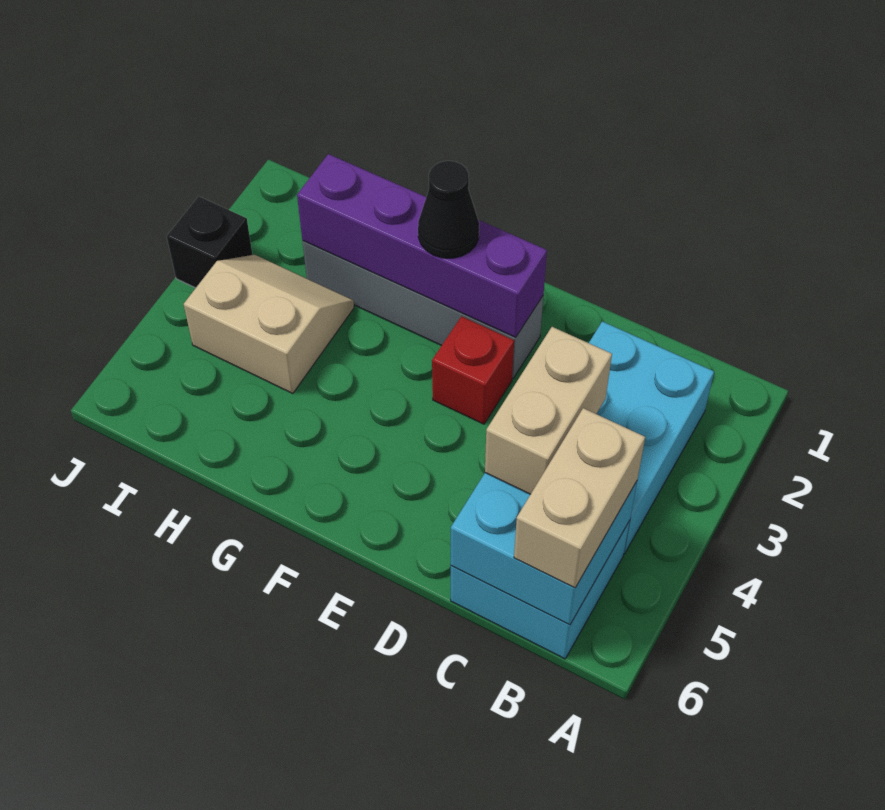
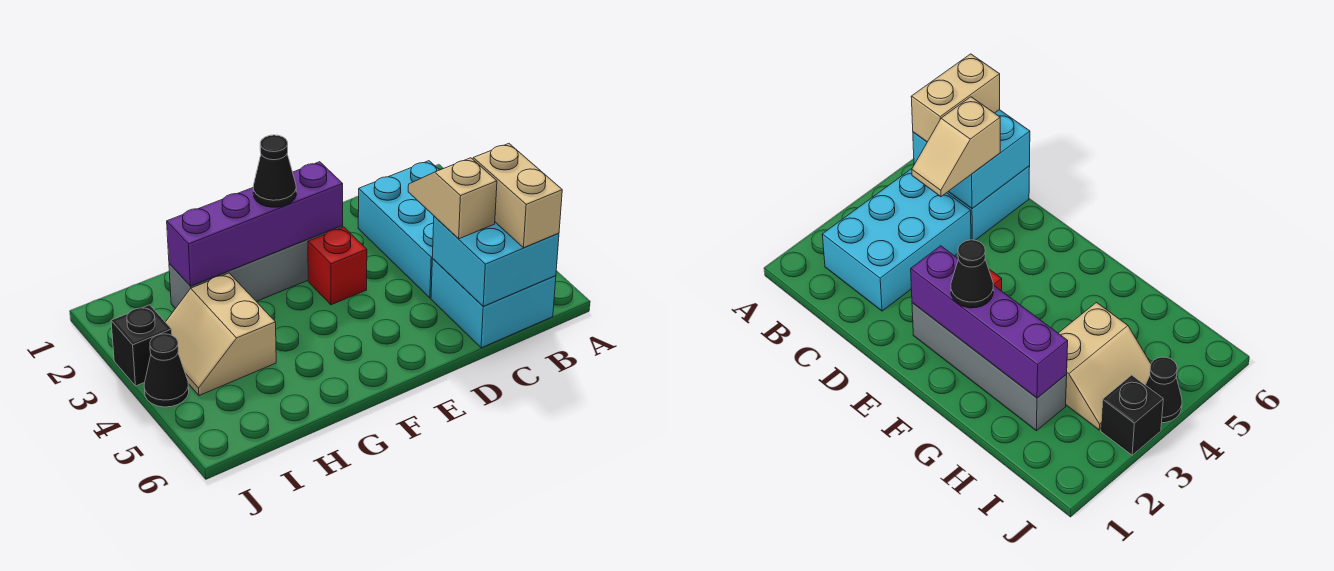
tan brick C4:C5 level 3 -> tan slope C4:C5 level 3 top 5
tan slope H3:I4 level 1 top 4 -> tan slope H3:I4 level 1 top H
none -> black cone J4 level 1

